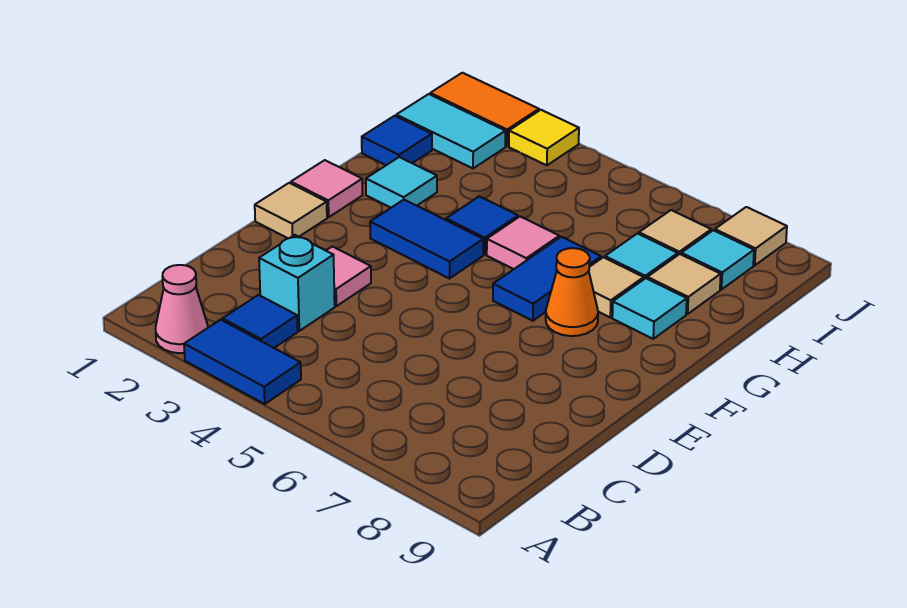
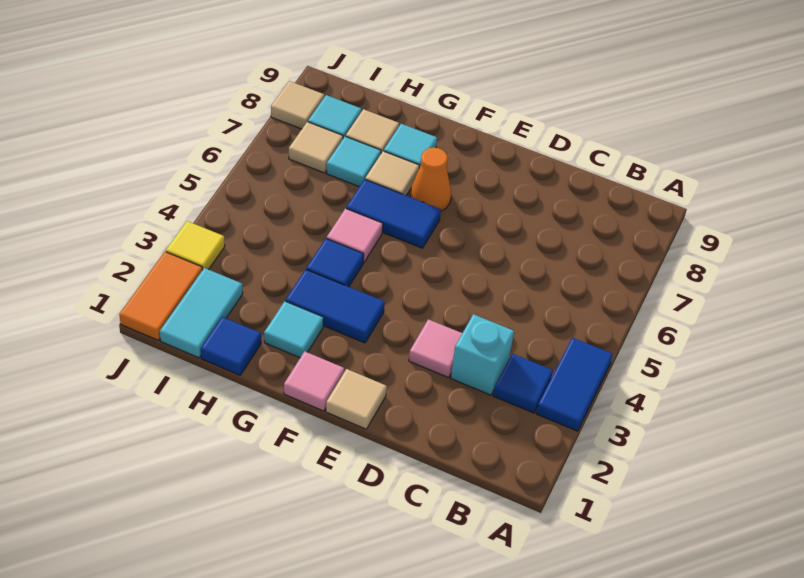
pink cone A2 level 1 -> none
blue tile F3:F4 level 1 -> blue tile F3:G3 level 1

